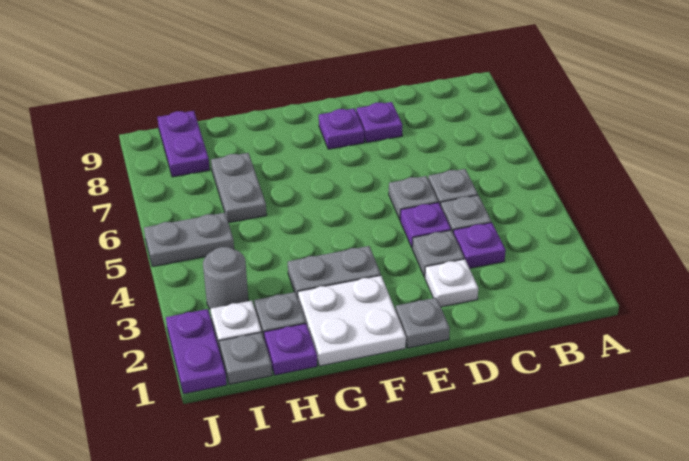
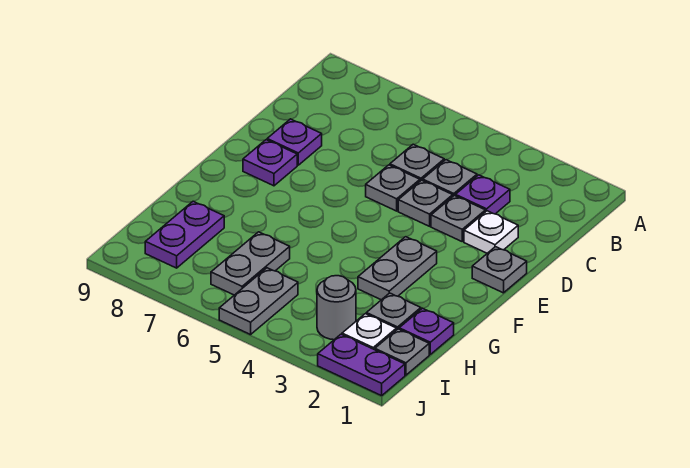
purple plate D4 level 1 -> grey plate D4 level 1
white plate F1:G2 level 1 -> none
grey plate H6:H7 level 1 -> grey plate H6:I6 level 1
purple plate I8:I9 level 1 -> purple plate H8:I8 level 1

